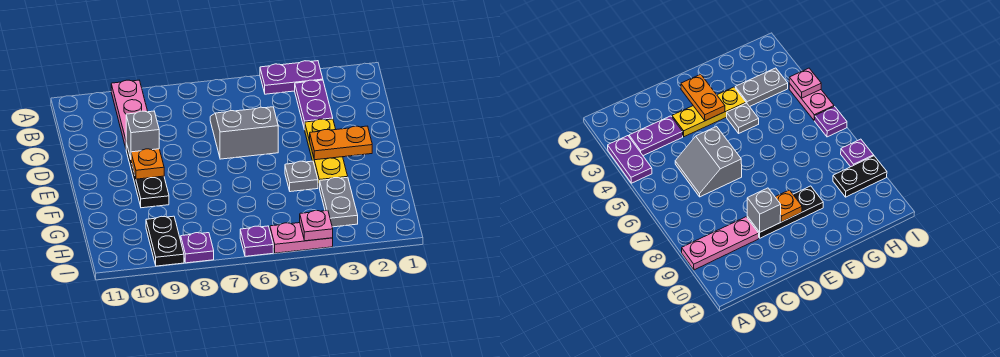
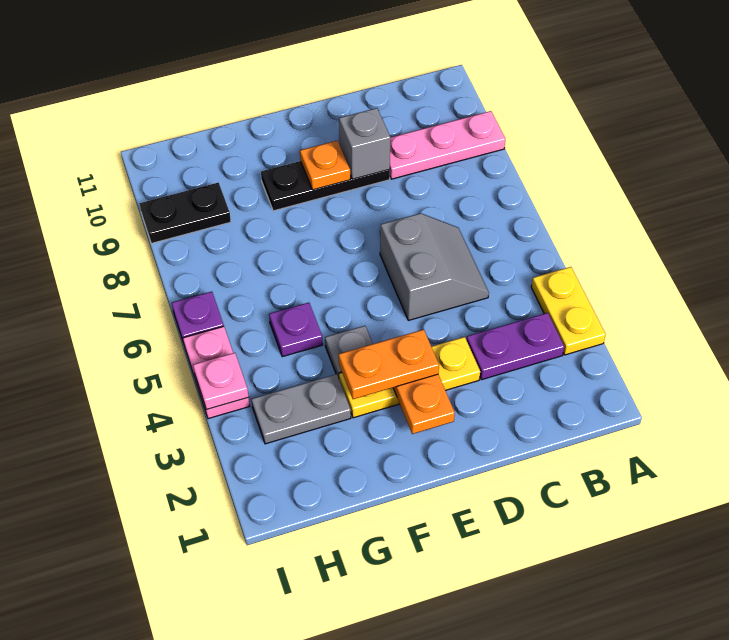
purple plate A3:A4 level 1 -> yellow plate A3:A4 level 1
none -> orange plate E3:F3 level 3
purple plate I8 level 1 -> purple plate G5 level 1

